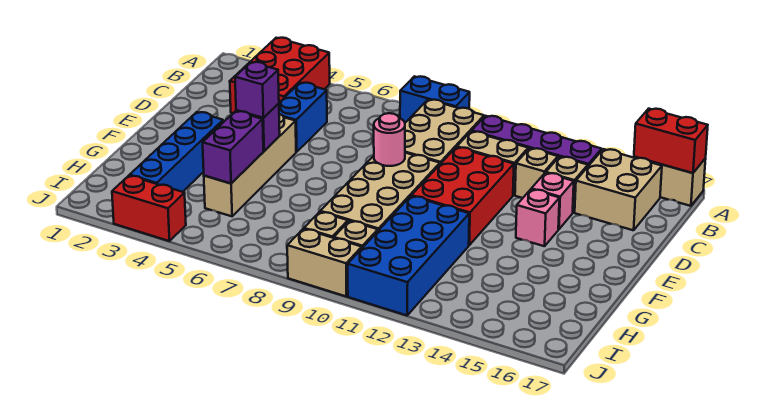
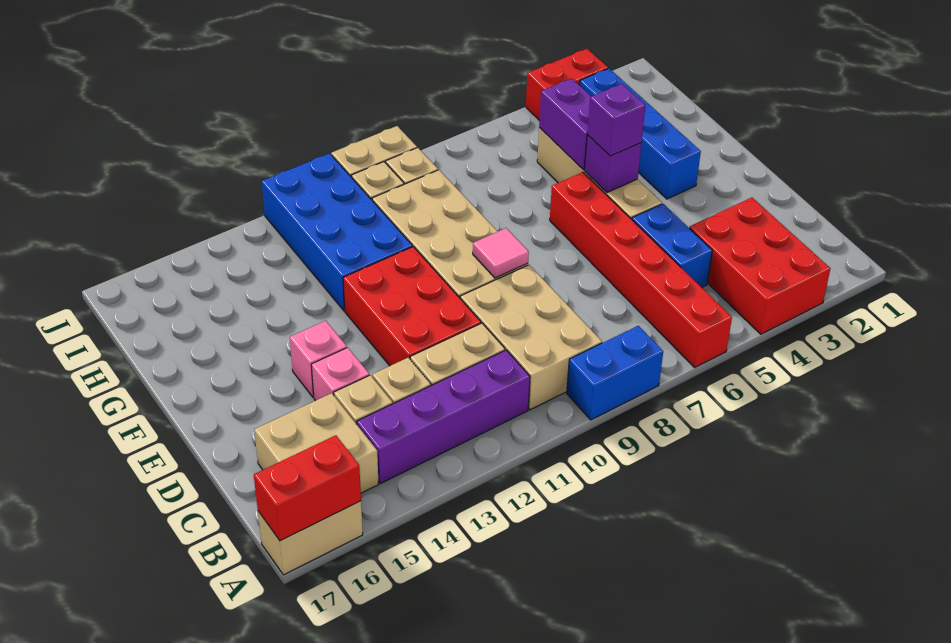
none -> red brick A6:F6 level 1
pink round brick E9 level 2 -> pink tile E9 level 2

